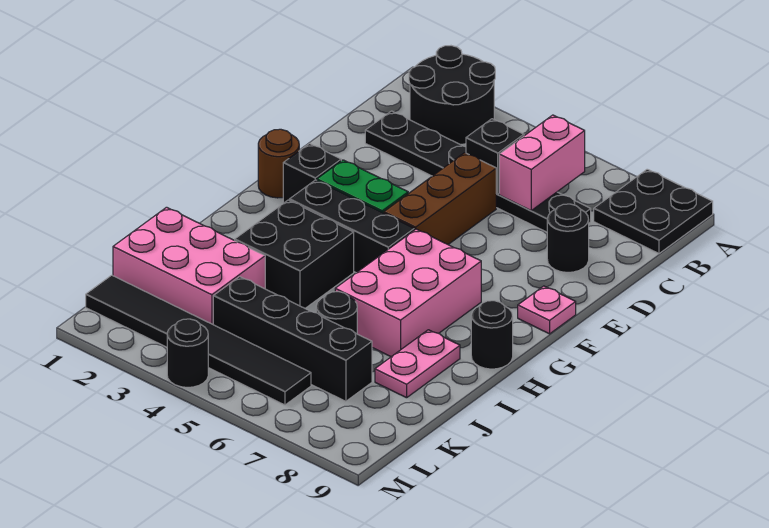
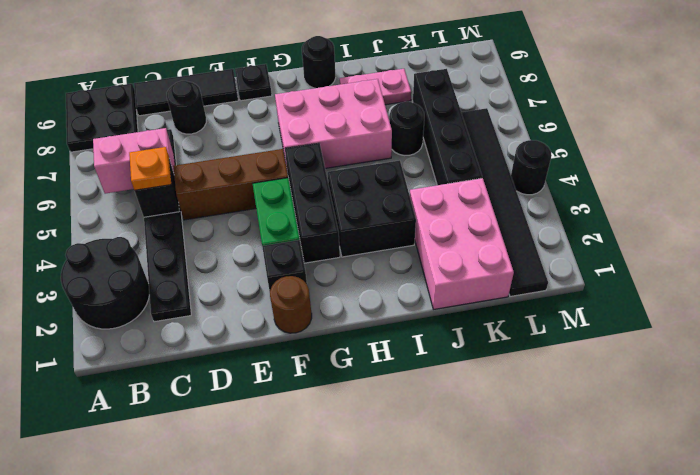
none -> orange plate C5 level 3
none -> black tile C9:E9 level 1
pink plate F9 level 1 -> black plate F9 level 1

